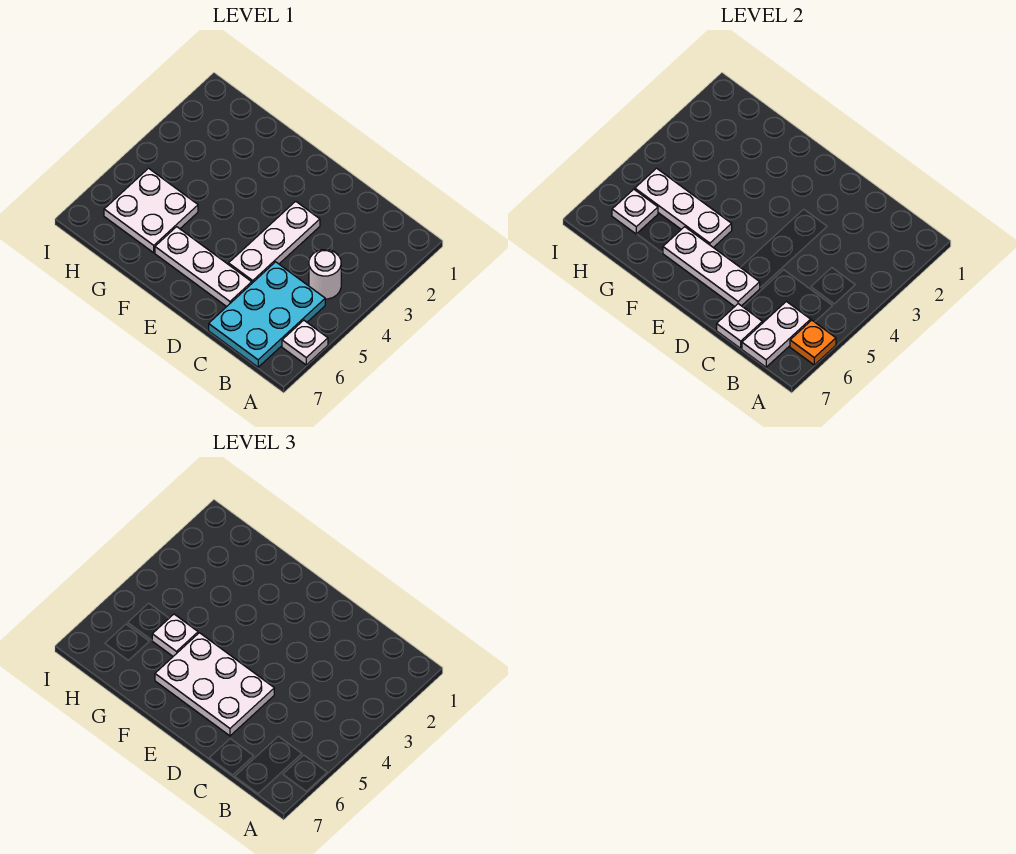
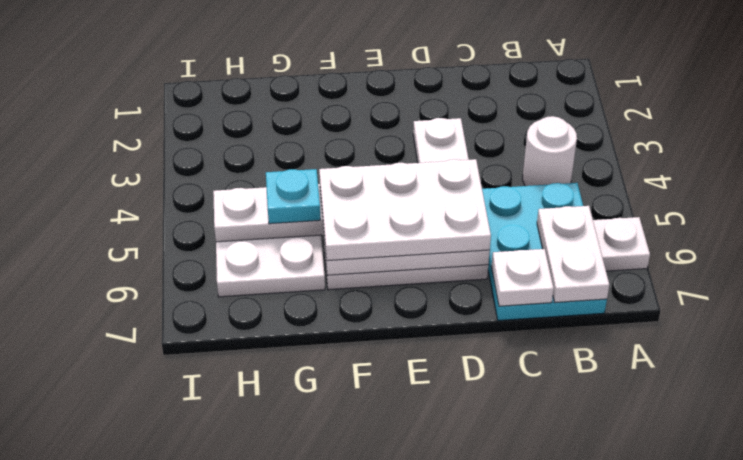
orange plate A6 level 2 -> none
white plate G5 level 3 -> cyan plate G5 level 3
white plate H6 level 2 -> none

